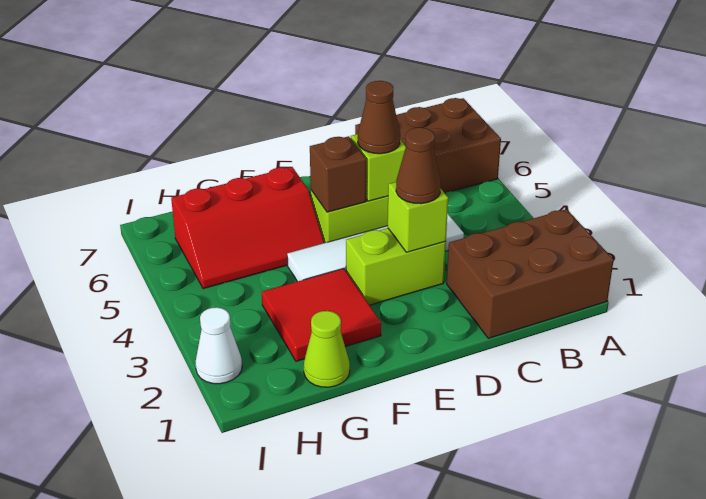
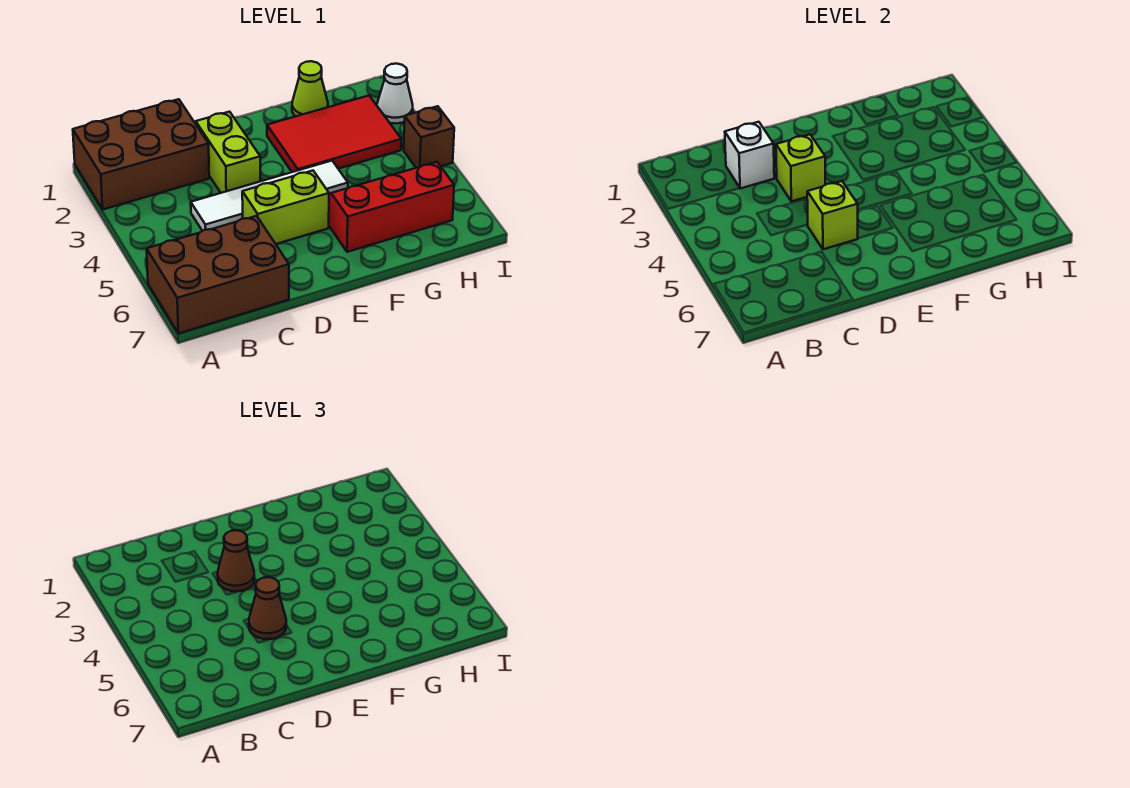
none -> white brick C2 level 2
lime brick D3:E3 level 1 -> lime brick D2:D3 level 1
brown brick E5 level 2 -> brown brick I4 level 1
red tile F2:G3 level 1 -> red tile F2:H3 level 1

